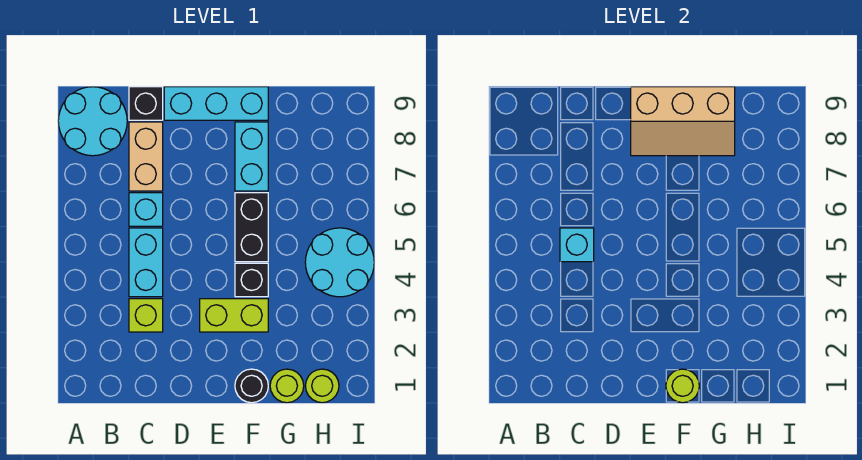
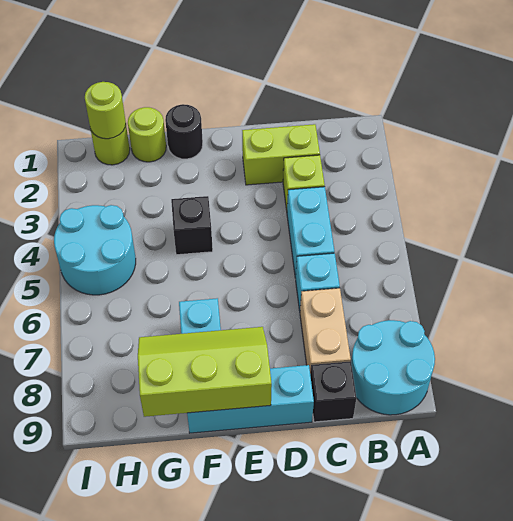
cyan brick C5 level 2 -> none
lime brick E3:F3 level 1 -> lime brick C2:D2 level 1
tan slope E8:G9 level 2 top 9 -> lime slope E8:G9 level 2 top 9
lime round brick F1 level 2 -> lime round brick H1 level 2
black brick F5:F6 level 1 -> none

